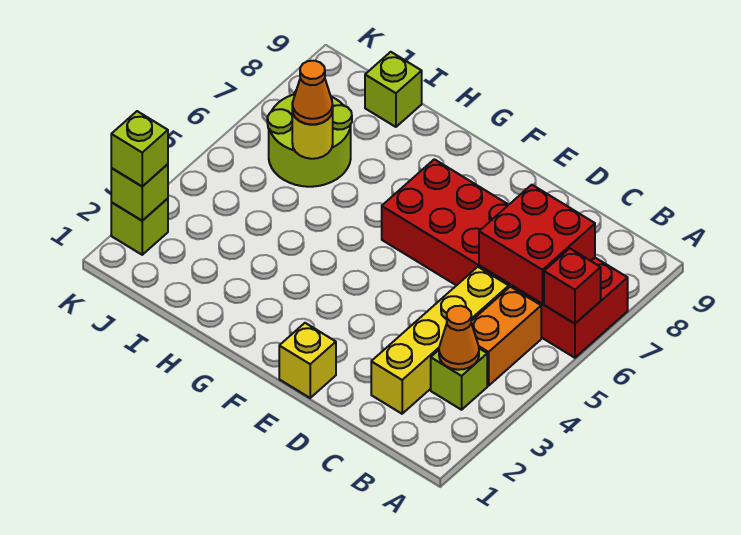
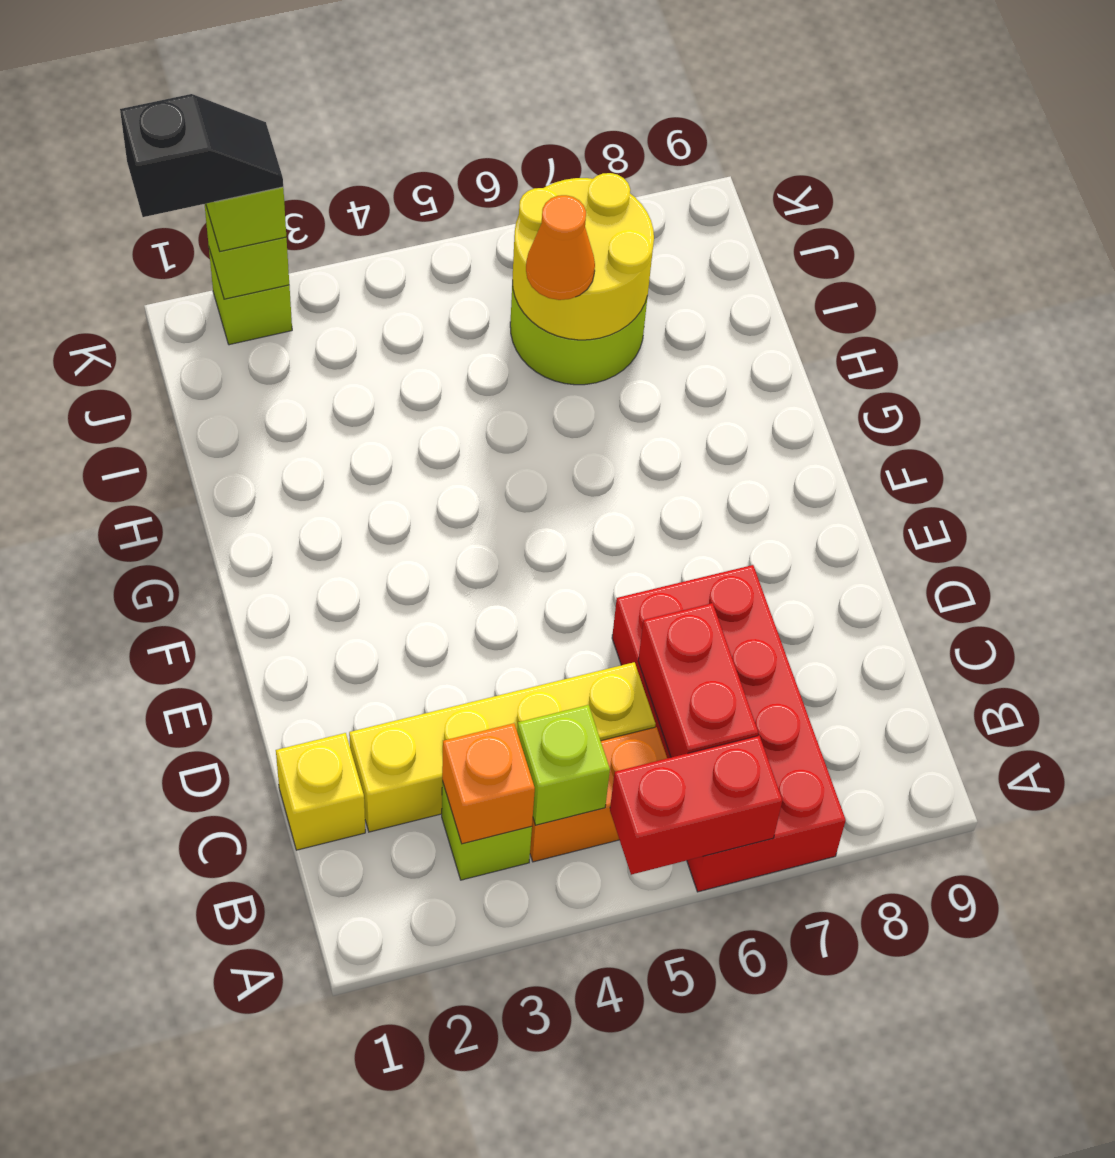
red brick A6:F7 level 1 -> red brick A6:D7 level 1
red brick A6 level 2 -> red brick A5:A6 level 2
orange cone B3 level 2 -> orange brick B3 level 2
red brick B6:C7 level 2 -> red brick B6:C6 level 2
yellow brick E1 level 1 -> yellow brick C1 level 1
yellow round brick I6 level 2 -> yellow round brick I6:J7 level 2
lime brick I9 level 1 -> lime brick B4 level 2
none -> black slope K1:K2 level 4 top 1

